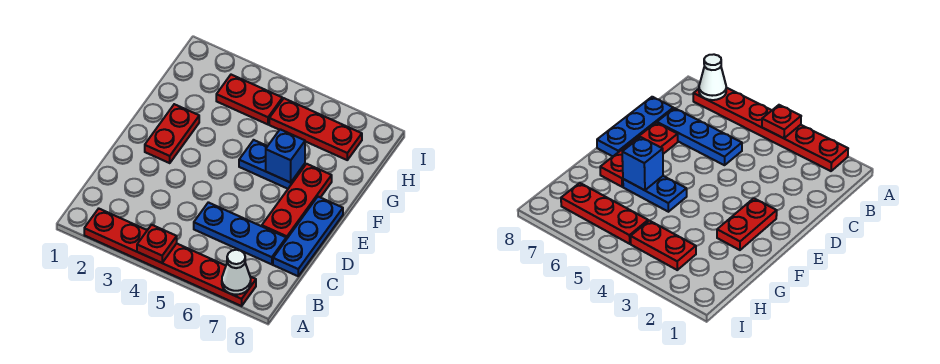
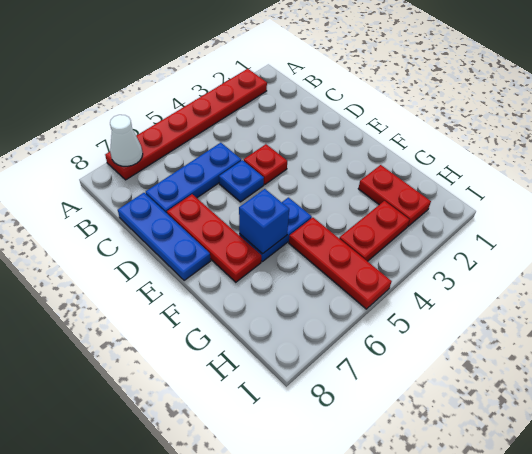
red plate A4 level 2 -> red plate D4 level 1
none -> blue plate D5 level 1
red plate E2:F2 level 1 -> red plate G2:H2 level 1
red plate H5:H7 level 1 -> red plate G5:I5 level 1

